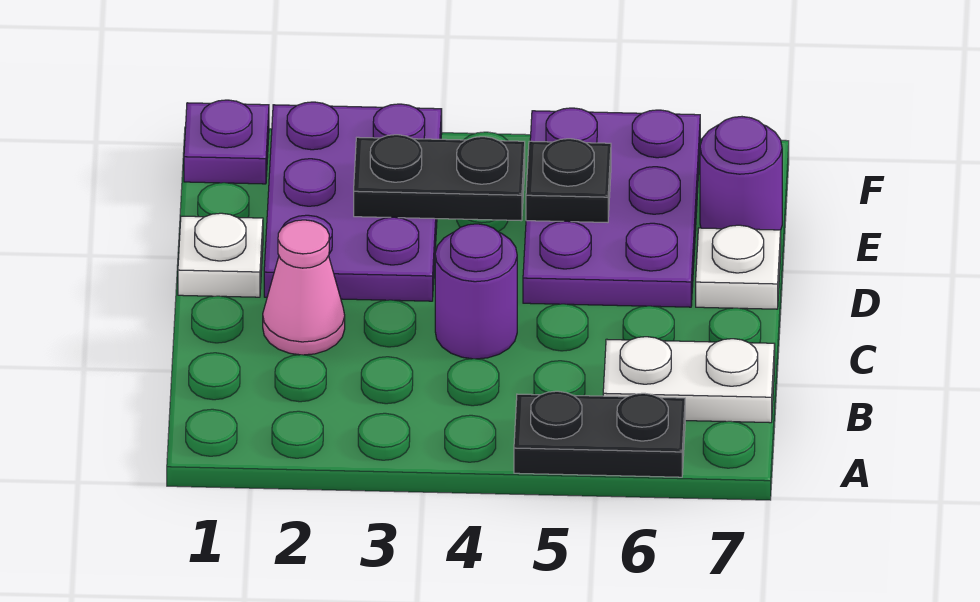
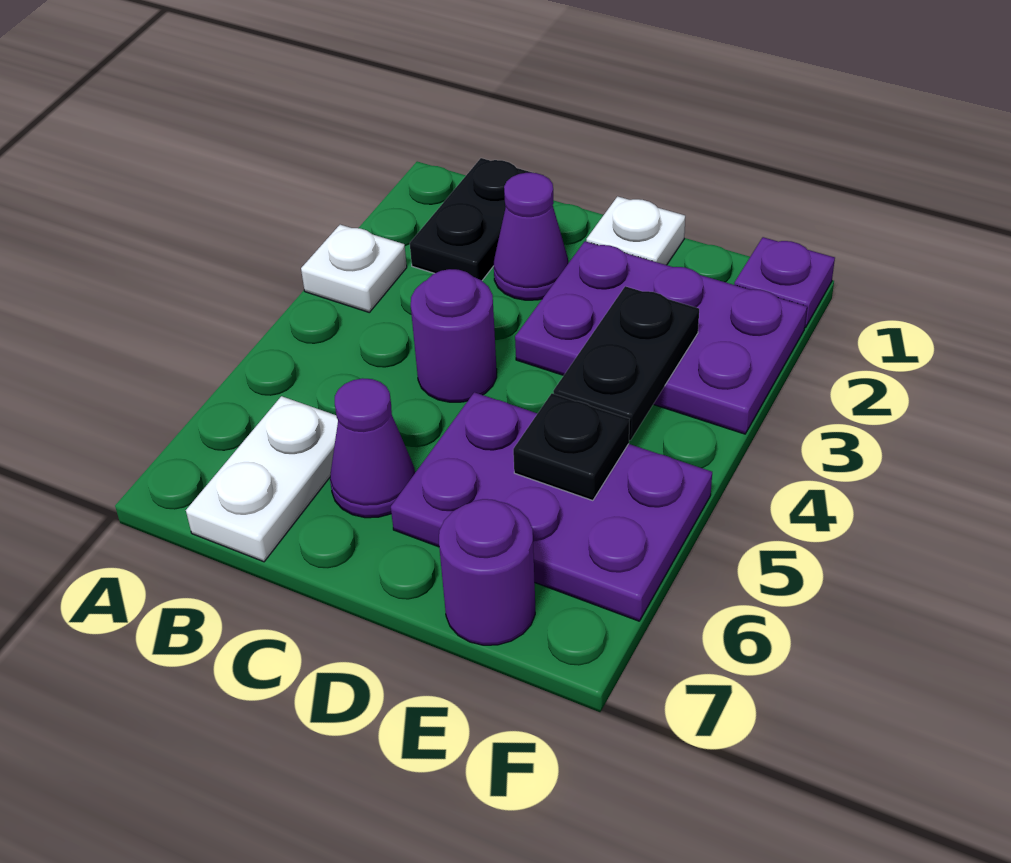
black plate A5:A6 level 1 -> black plate B1:B2 level 1
pink cone C2 level 1 -> purple cone C2 level 1
none -> purple cone C6 level 1
white plate D7 level 1 -> white plate A3 level 1

